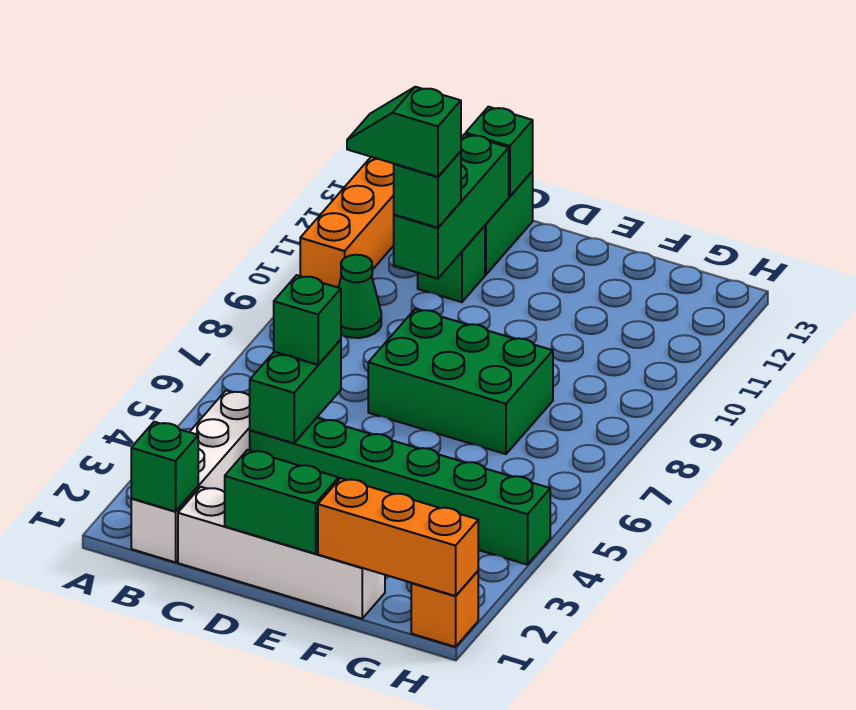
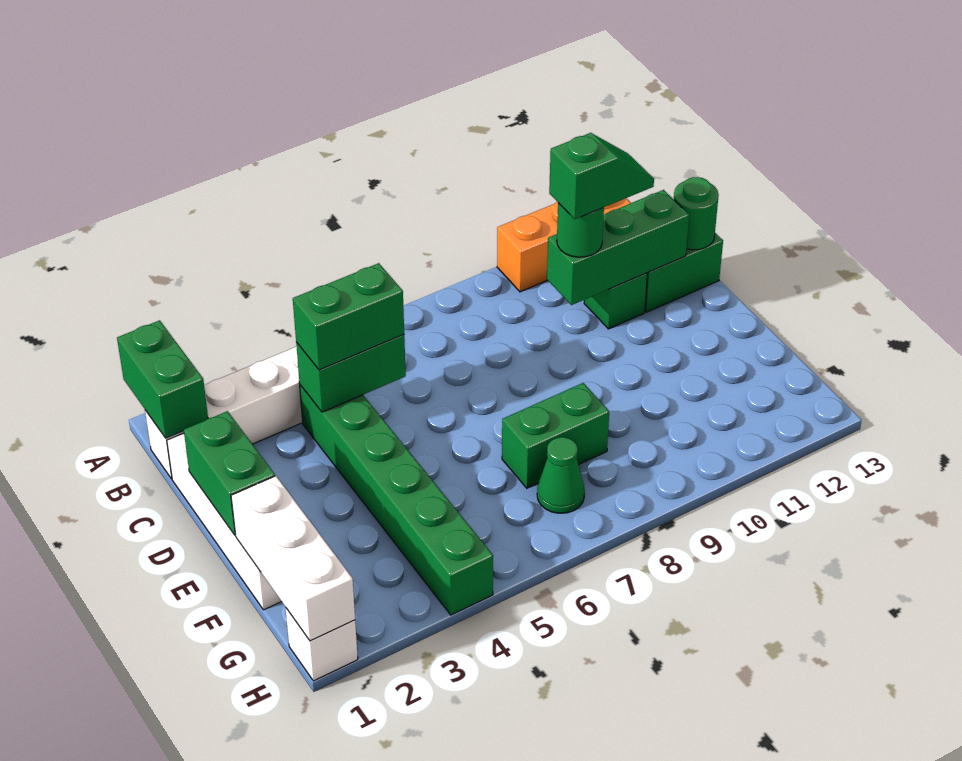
green brick B1 level 2 -> green brick A1:B1 level 2
green cone B9 level 1 -> green cone G7 level 1
green slope B10:C10 level 4 top C -> green slope C10:C11 level 4 top 10
green brick C5 level 3 -> green brick C4:C5 level 3
green brick C10 level 3 -> green round brick C10 level 3
green brick C13 level 2 -> green round brick C13 level 2
green brick D7:F8 level 1 -> green brick F7:F8 level 1
orange brick F1:H1 level 2 -> white brick F1:H1 level 2
orange brick H1 level 1 -> white brick H1 level 1

